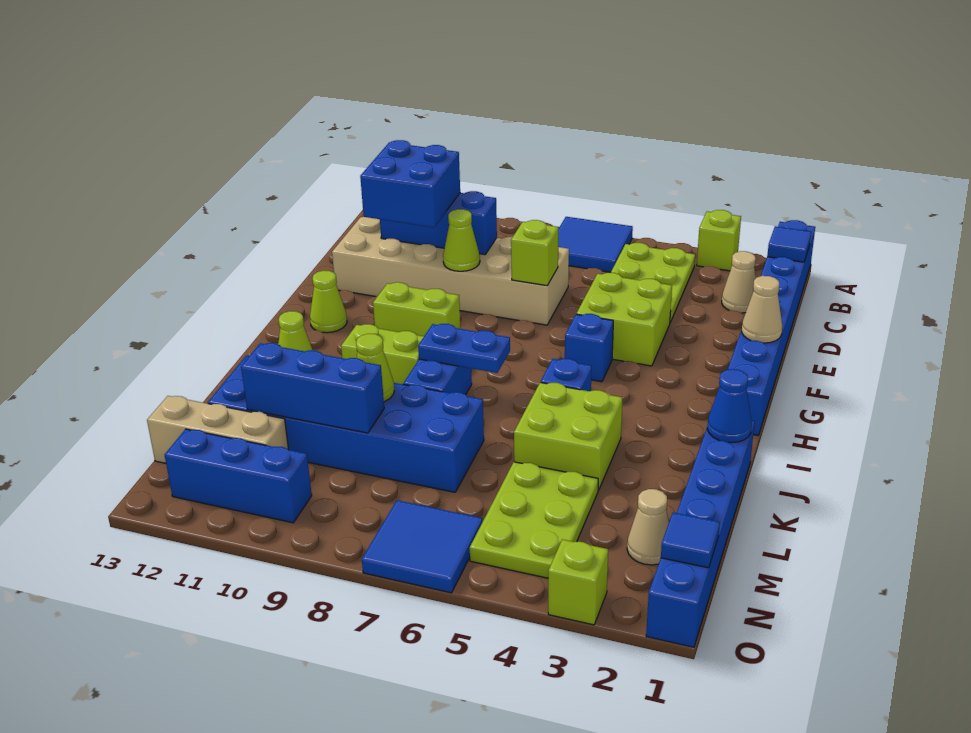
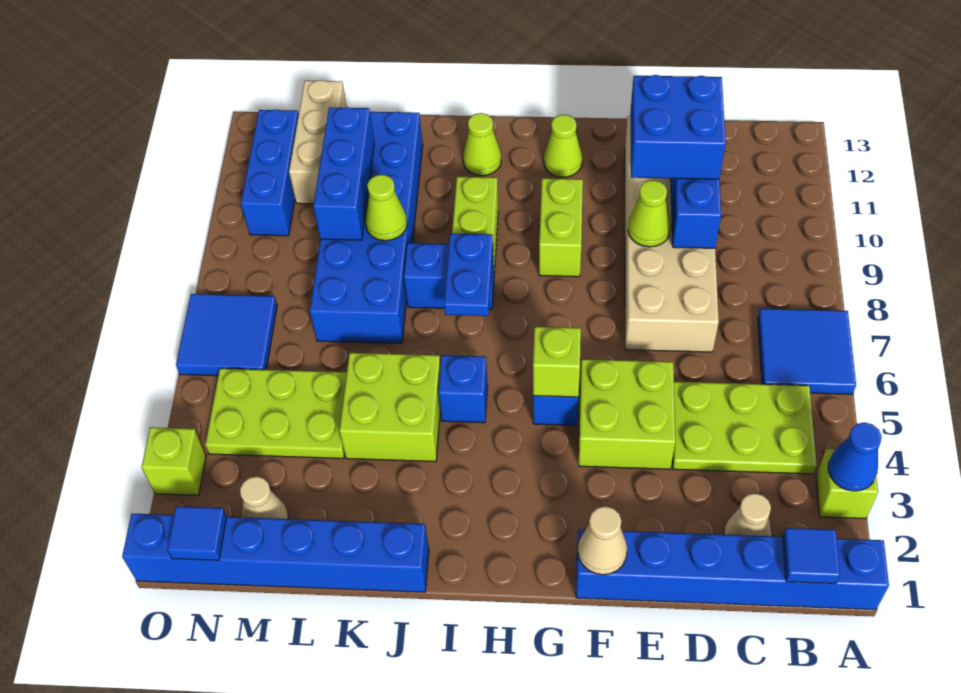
blue brick A1:H1 level 1 -> blue brick A1:F1 level 1
lime brick E7 level 2 -> lime brick G5 level 2
blue cone J1 level 2 -> blue cone A3 level 2

